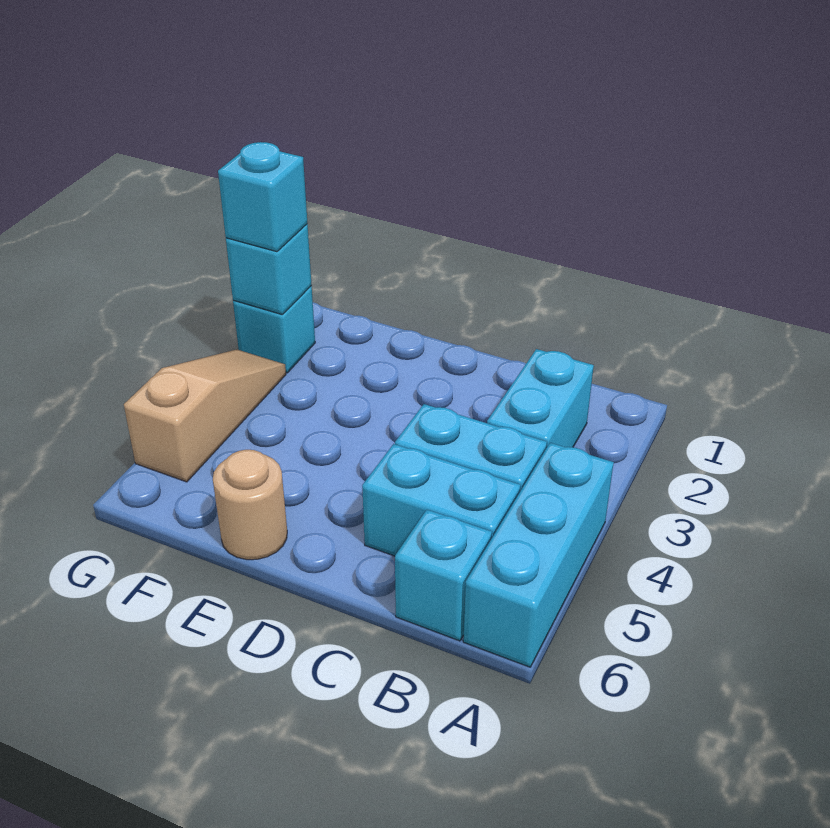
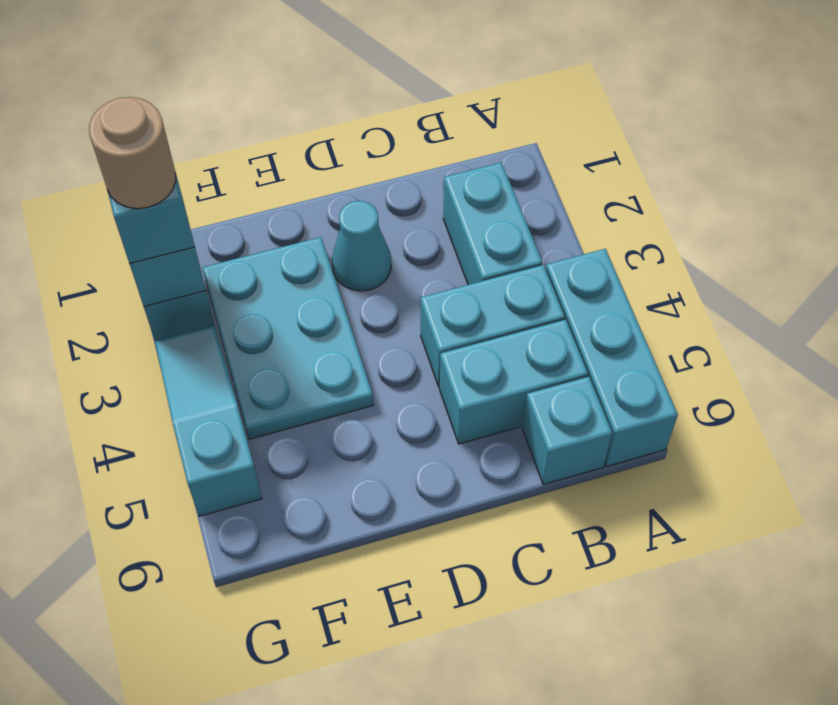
none -> cyan cone D2 level 1
none -> cyan plate E2:F4 level 1
tan round brick E6 level 1 -> tan round brick G2 level 4
tan slope G3:G5 level 1 top 5 -> cyan slope G3:G5 level 1 top 5

